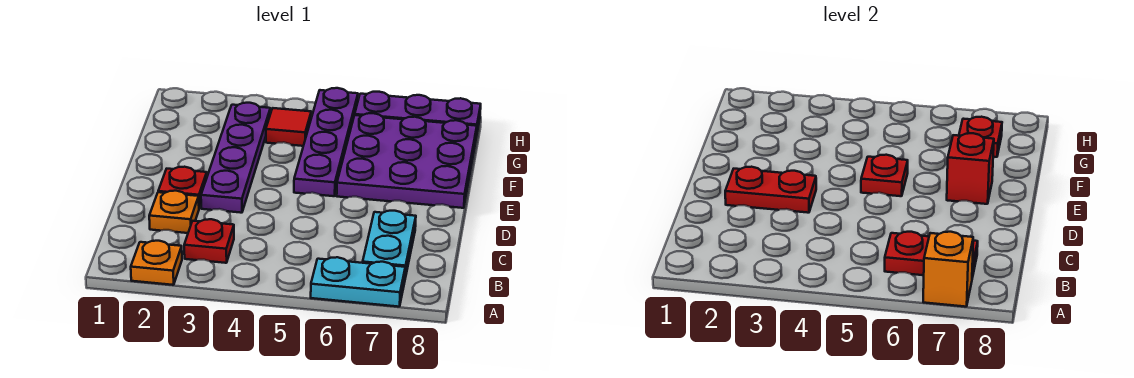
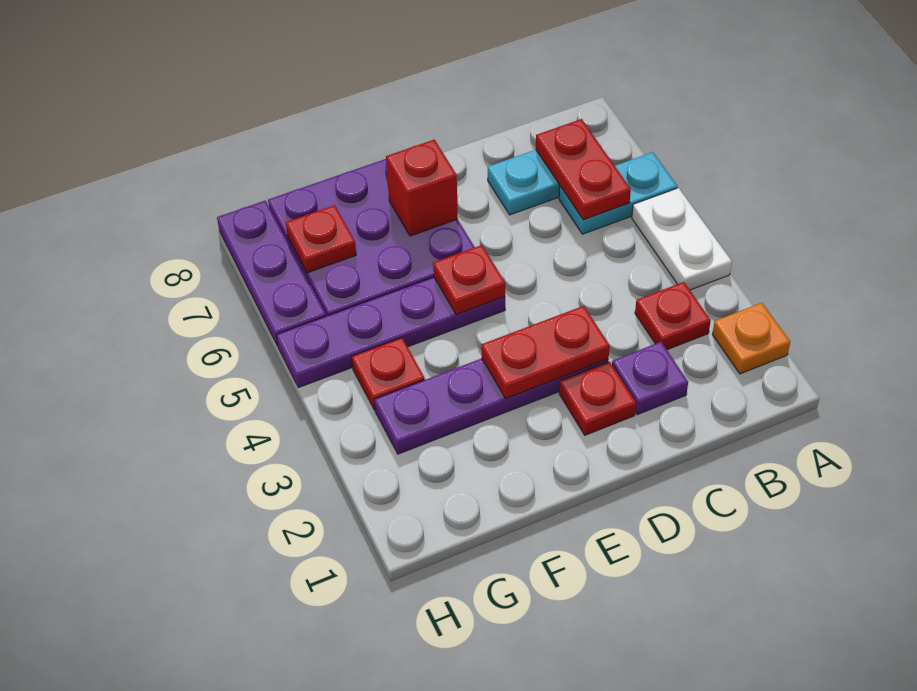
none -> white plate A4:A5 level 1
cyan plate A6:A7 level 1 -> cyan plate A6:B6 level 1
orange brick A7 level 2 -> none
orange plate C2 level 1 -> purple plate C2 level 1
red plate D2:D3 level 2 -> red plate D3:E3 level 2
red tile G4 level 1 -> red plate G4 level 1

